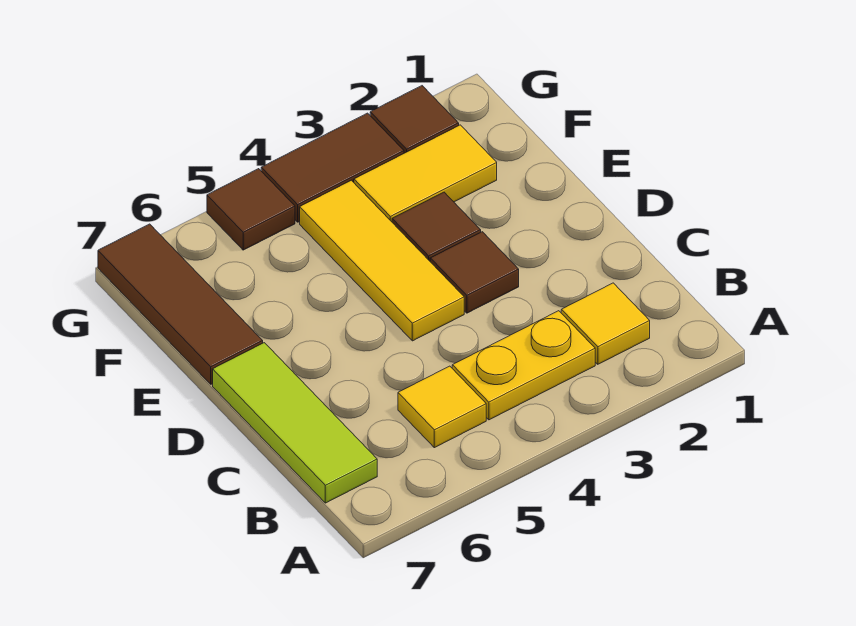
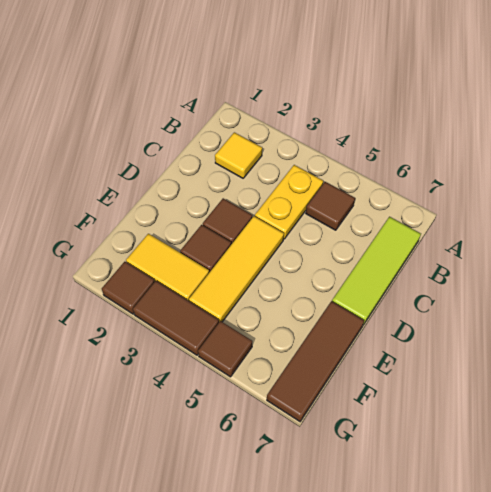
yellow plate B3:B4 level 1 -> yellow plate B4:C4 level 1
yellow tile B5 level 1 -> brown tile B5 level 1

